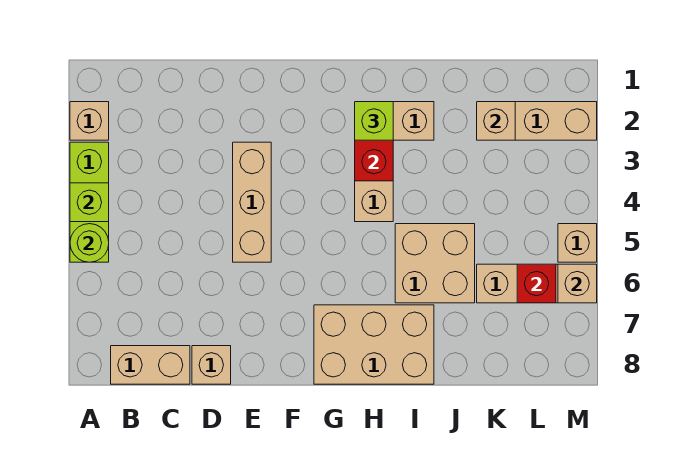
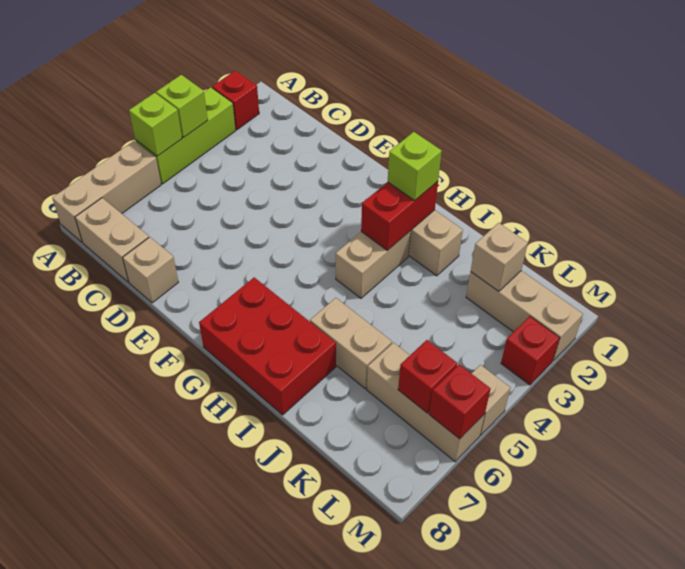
tan brick A2 level 1 -> red brick A2 level 1
lime round brick A5 level 2 -> lime brick A5 level 2
tan brick E3:E5 level 1 -> tan brick A6:A8 level 1
tan brick G7:I8 level 1 -> red brick G7:I8 level 1
tan brick I5:J6 level 1 -> tan brick I6:J6 level 1
none -> red brick M3 level 1
tan brick M6 level 2 -> red brick M6 level 2

